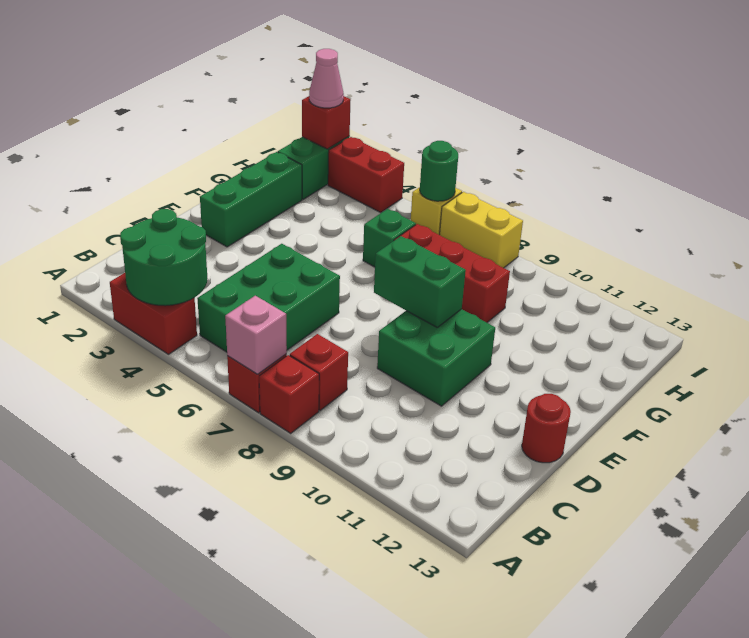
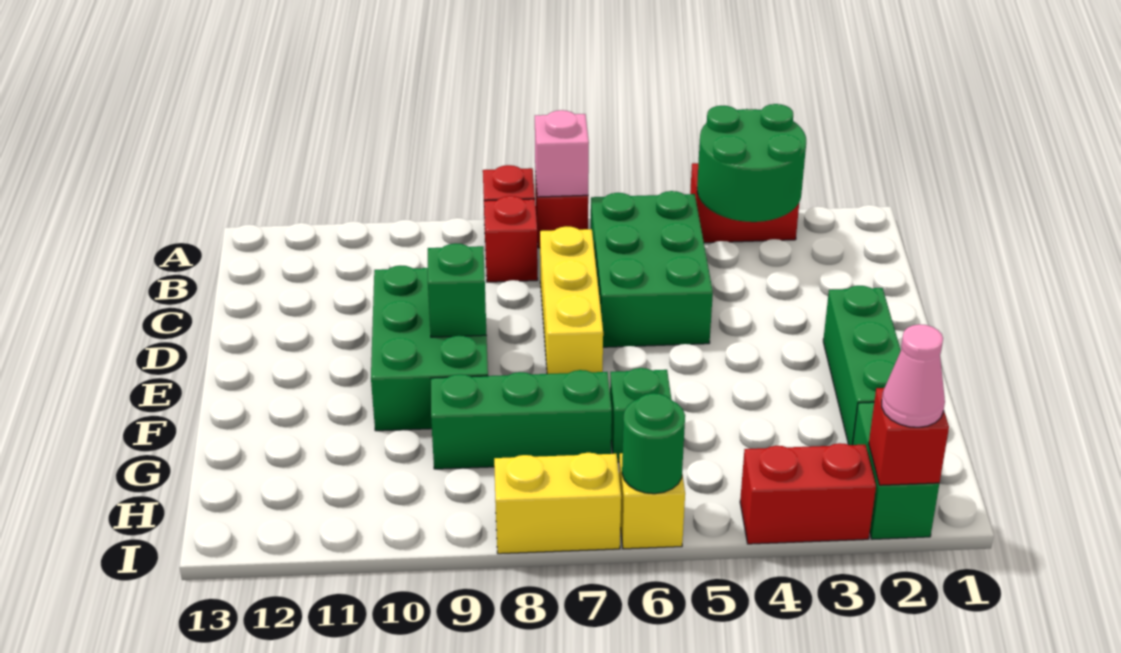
none -> yellow brick C7:E7 level 1
green brick D9:E10 level 1 -> green brick D9:F10 level 1
red round brick D13 level 1 -> none
green brick E8:E9 level 2 -> green brick E9 level 2
red brick G7:G9 level 1 -> green brick G7:G9 level 1

